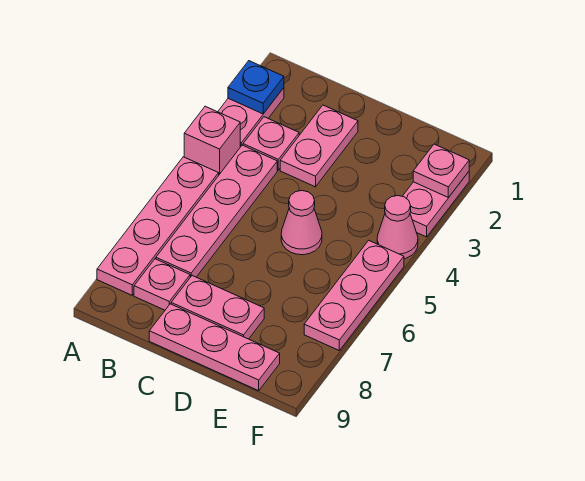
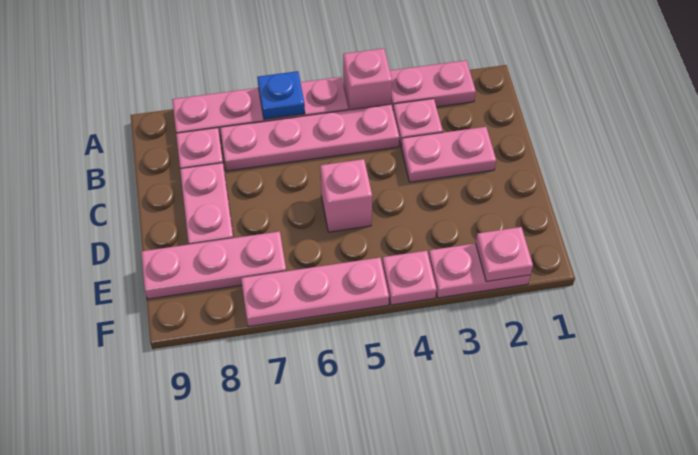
blue plate A2 level 2 -> blue plate A6 level 2
pink plate C9:E9 level 1 -> pink plate E7:E9 level 1
pink cone D5 level 1 -> pink brick D5 level 1
pink cone F4 level 1 -> pink plate F4 level 1

